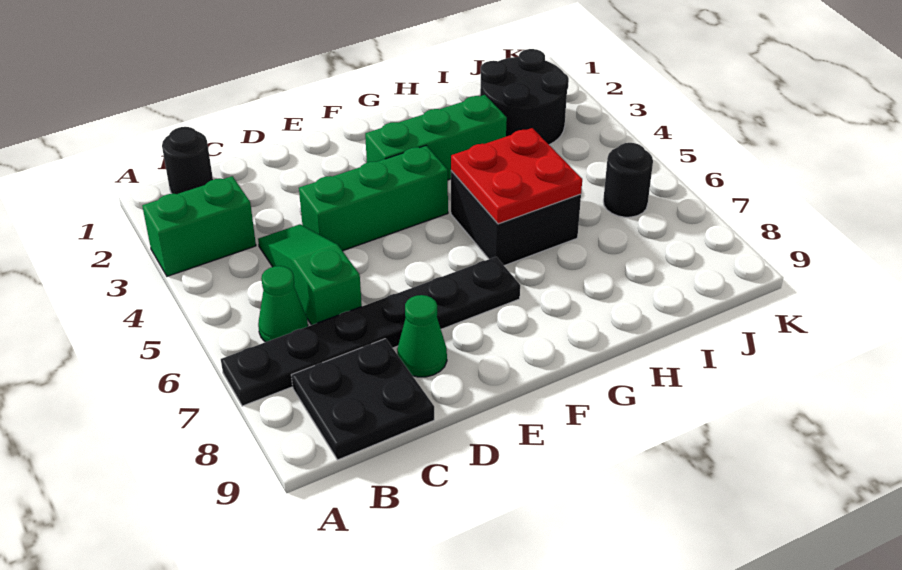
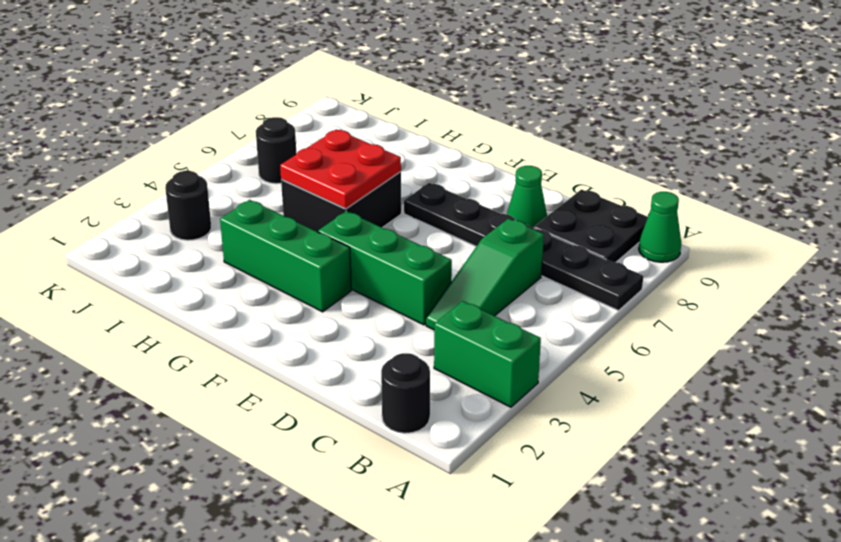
green cone B6 level 1 -> green cone A9 level 1
black round brick I2:J3 level 1 -> black round brick J3 level 1

